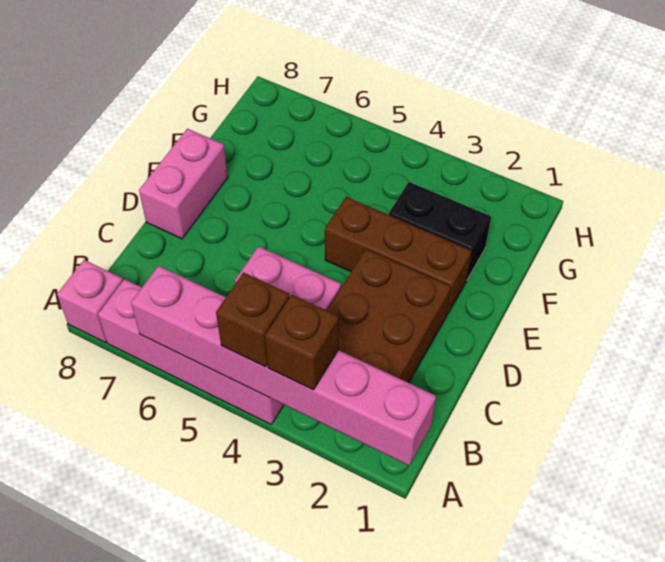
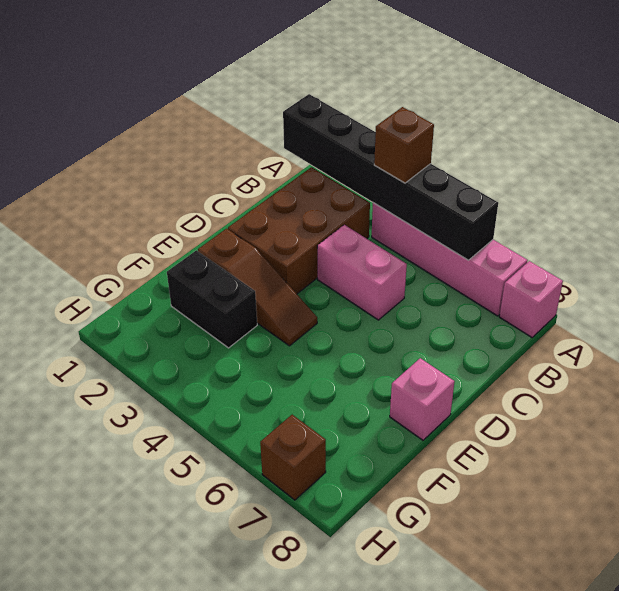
pink brick A1:A6 level 2 -> black brick A1:A6 level 2
brown brick A3 level 3 -> brown brick H7 level 1
pink brick D8:E8 level 1 -> pink brick E8 level 1
brown brick E2:E4 level 1 -> brown slope E2:E4 level 1 top 2

